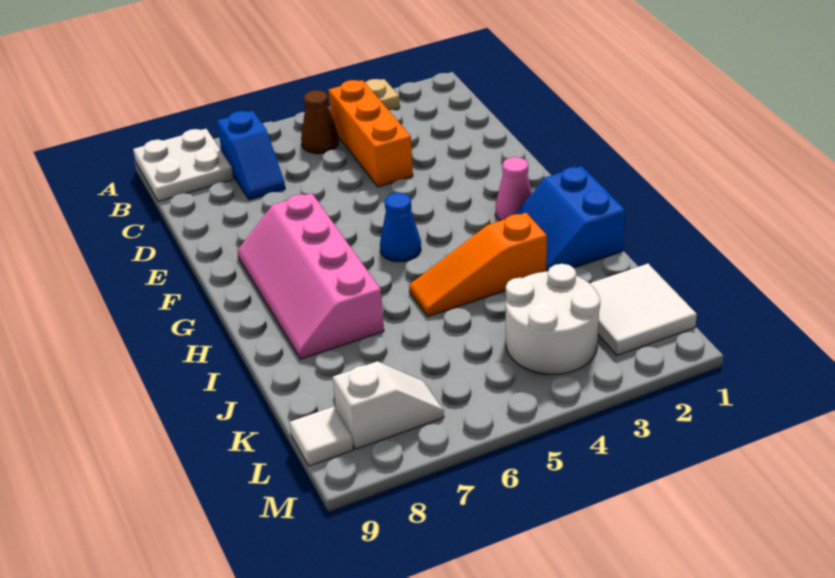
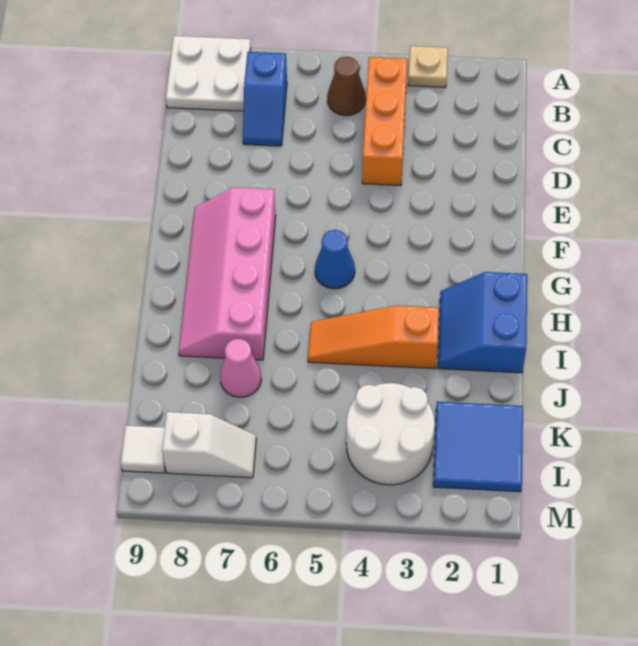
pink cone G2 level 1 -> pink cone J7 level 1
white tile K1:L2 level 1 -> blue tile K1:L2 level 1

